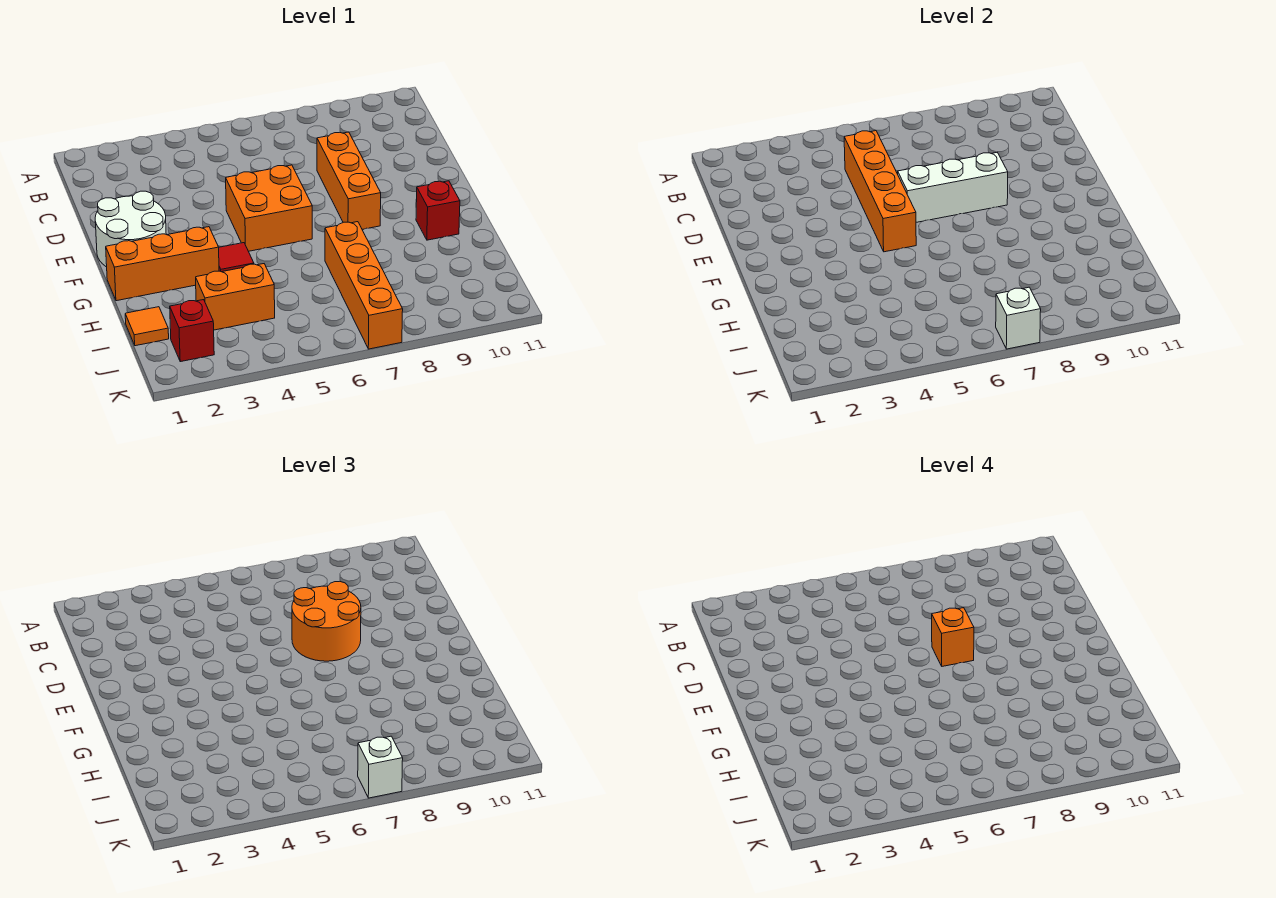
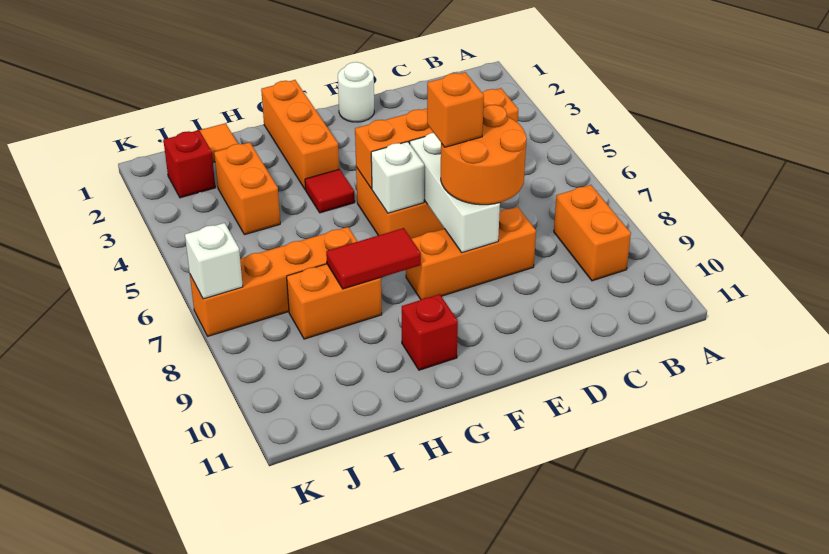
none -> orange brick B8:B9 level 1
white round brick E1:F2 level 1 -> white round brick E1 level 1
none -> red tile G8:H8 level 2
none -> orange brick H8:I8 level 1
white brick K7 level 3 -> white brick F6 level 2

